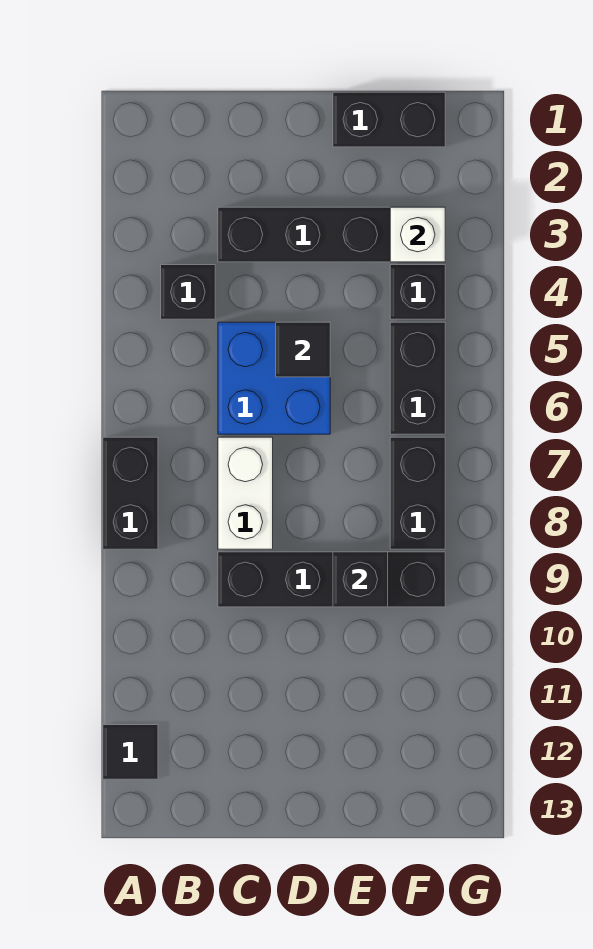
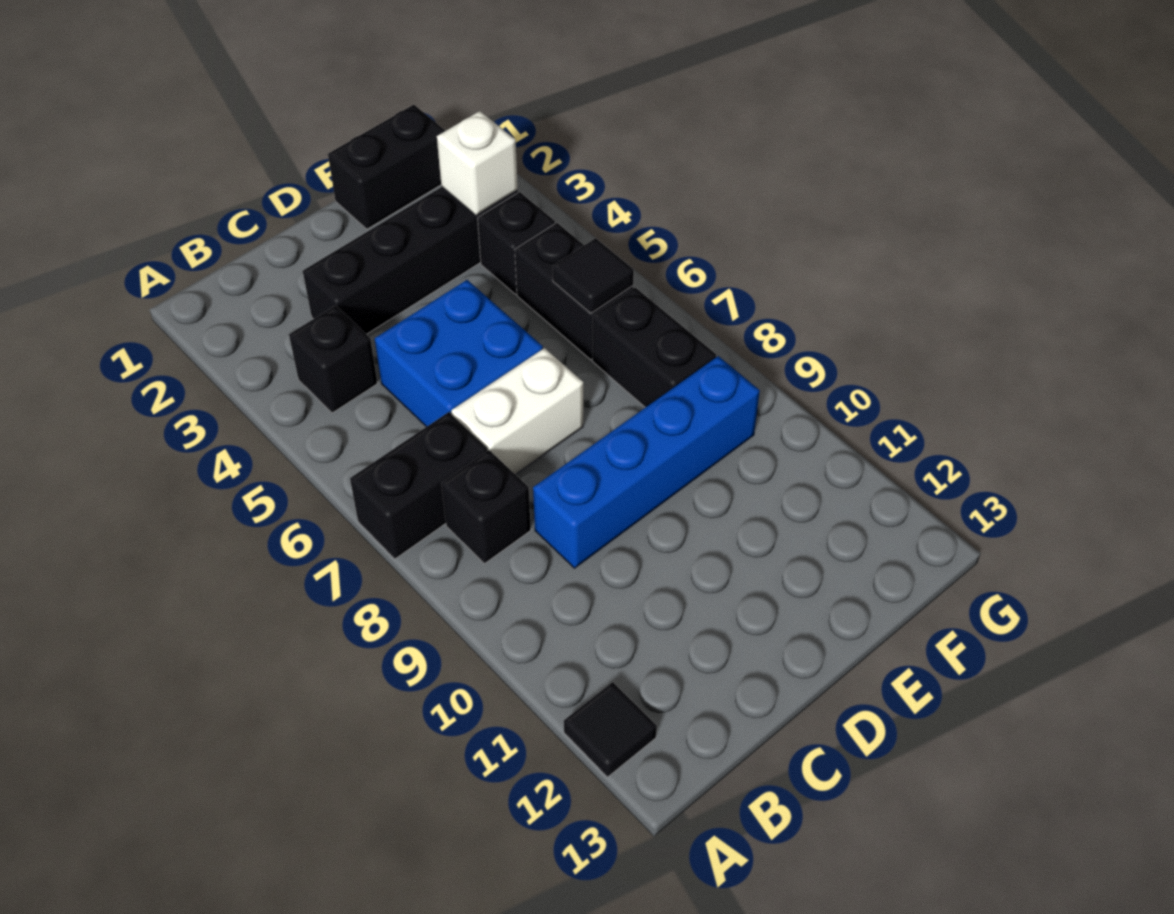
black brick A7:A8 level 1 -> black brick A7:B7 level 1
white brick C7:C8 level 1 -> white brick C7:D7 level 1
black brick C9:F9 level 1 -> blue brick C9:F9 level 1
black tile D5 level 2 -> black tile F6 level 2
black brick E9 level 2 -> black brick B8 level 1

